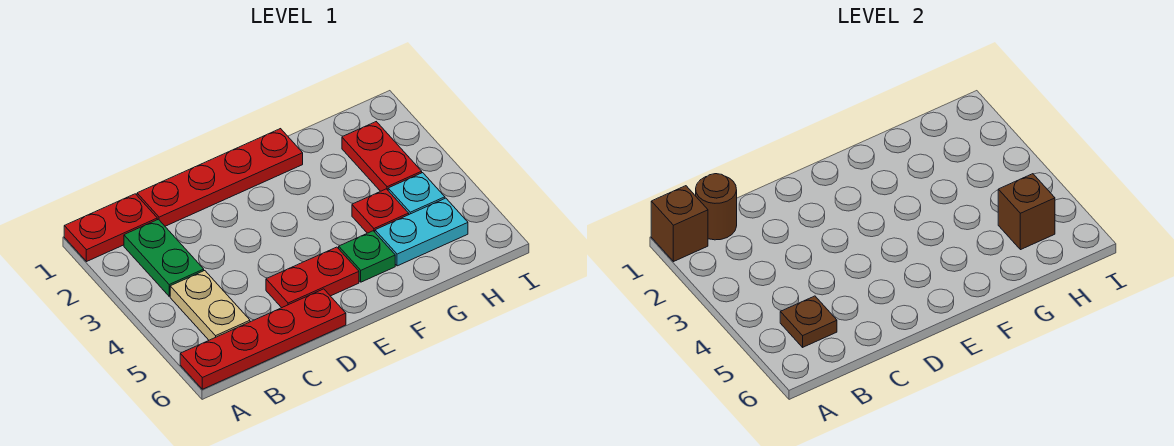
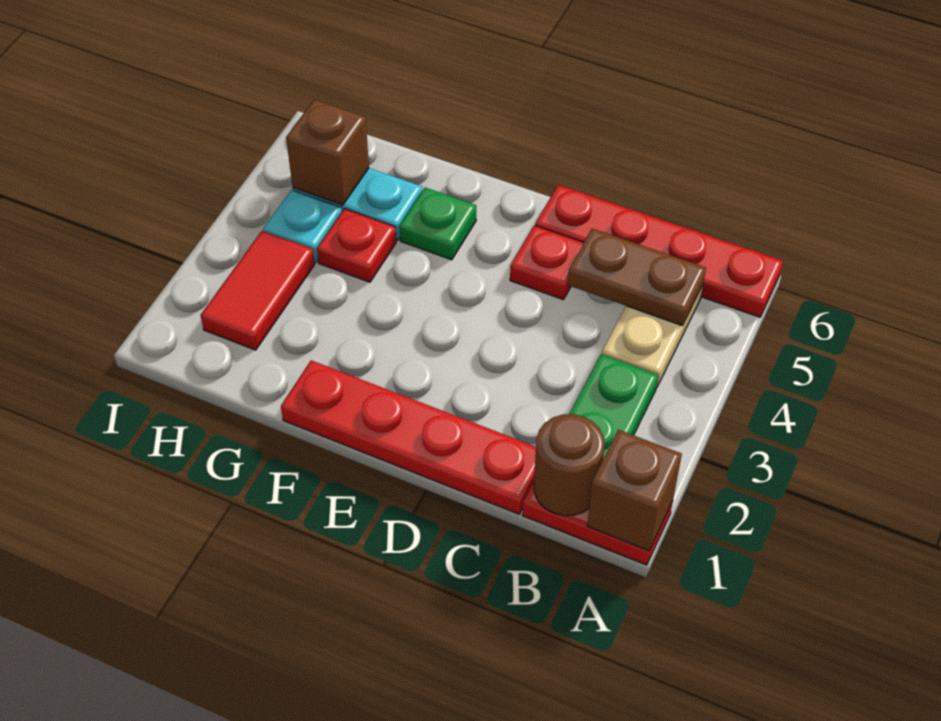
brown plate B5 level 2 -> brown plate B5:C5 level 2
red plate D5:E5 level 1 -> red plate D5 level 1
red plate H2:H3 level 1 -> red tile H2:H3 level 1

